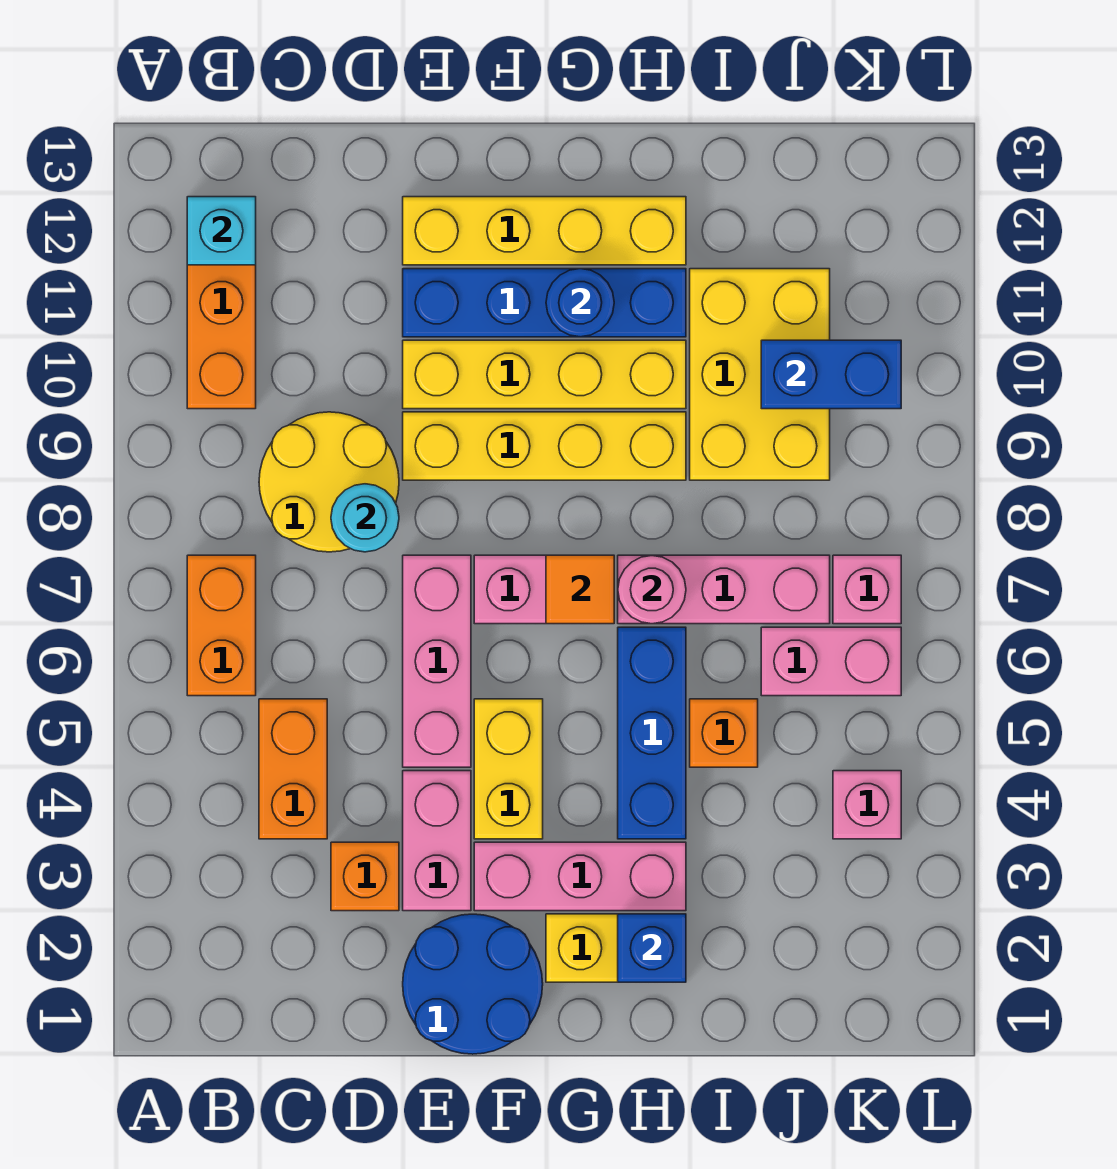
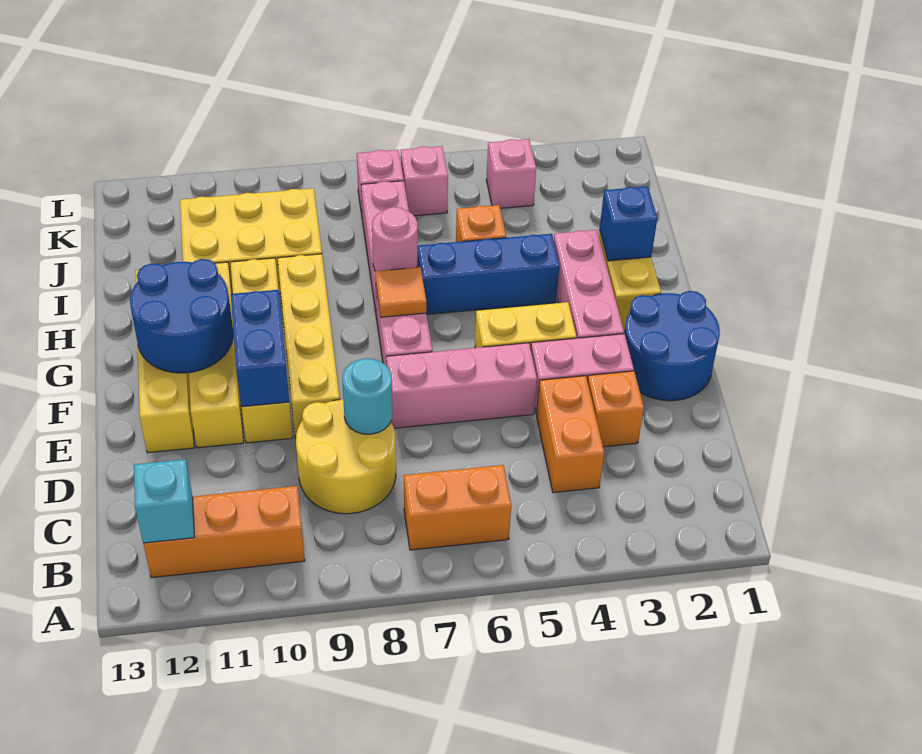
orange brick C4:C5 level 1 -> orange brick C4:D4 level 1
blue brick E11:H11 level 1 -> yellow brick E11:H11 level 1
blue round brick G11 level 2 -> blue round brick F11:G12 level 2
pink brick J6:K6 level 1 -> pink brick K6 level 1
blue brick J10:K10 level 2 -> blue brick E10:F10 level 2

